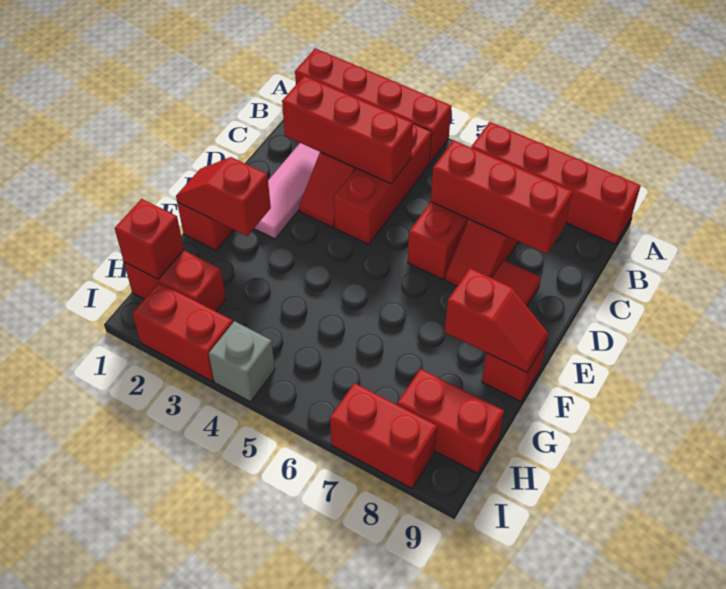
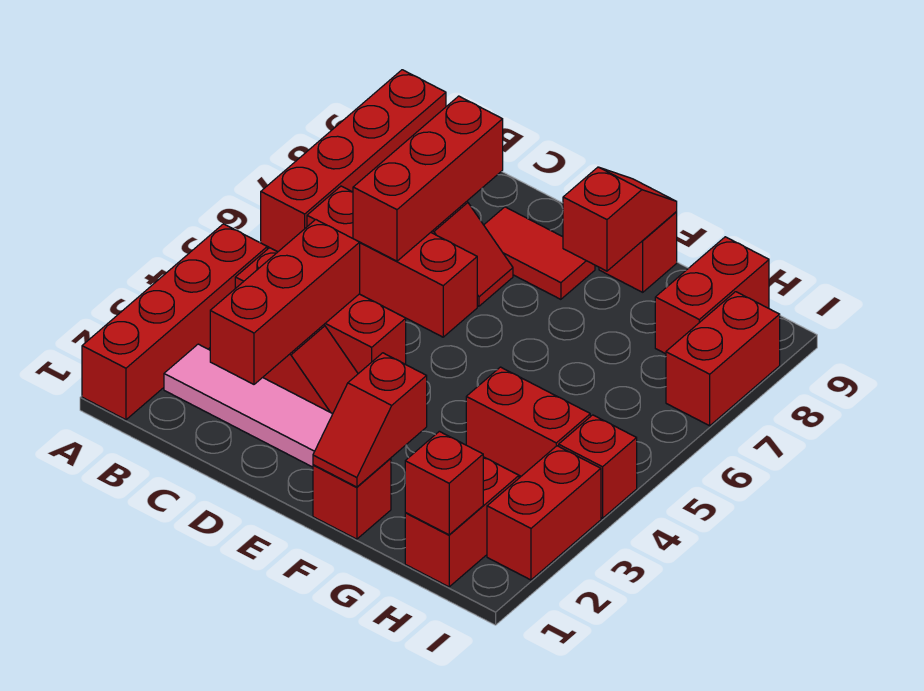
none -> red brick G4:H4 level 1
grey brick I4 level 1 -> red brick I4 level 1

